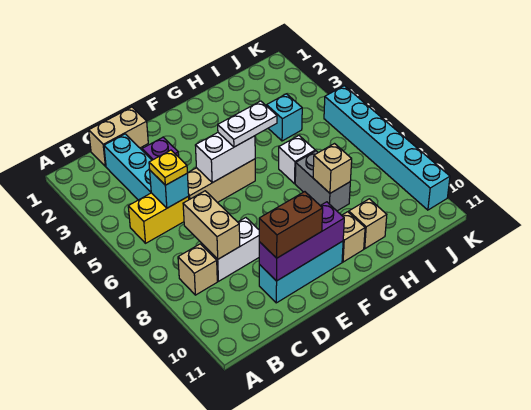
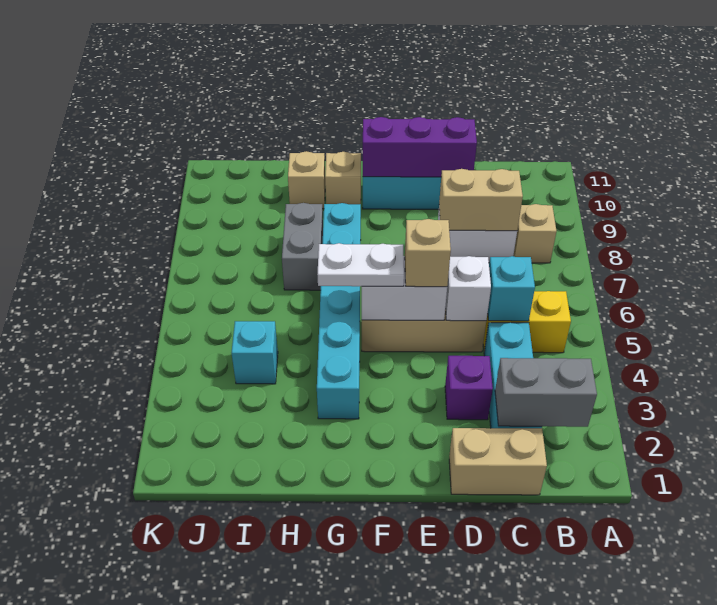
none -> grey brick B2:C2 level 2
yellow plate C5 level 3 -> none
tan brick C7:C8 level 2 -> tan brick C8:D8 level 2
brown brick D10:E10 level 3 -> none
white brick H6 level 1 -> white brick D5 level 2
tan brick H8 level 2 -> tan brick E5 level 3
cyan brick K5:K10 level 1 -> cyan brick G3:G8 level 1

